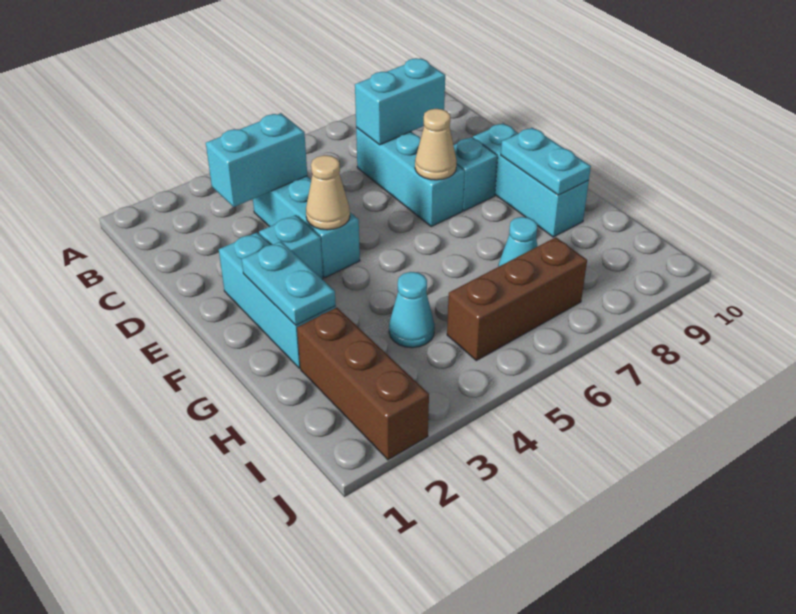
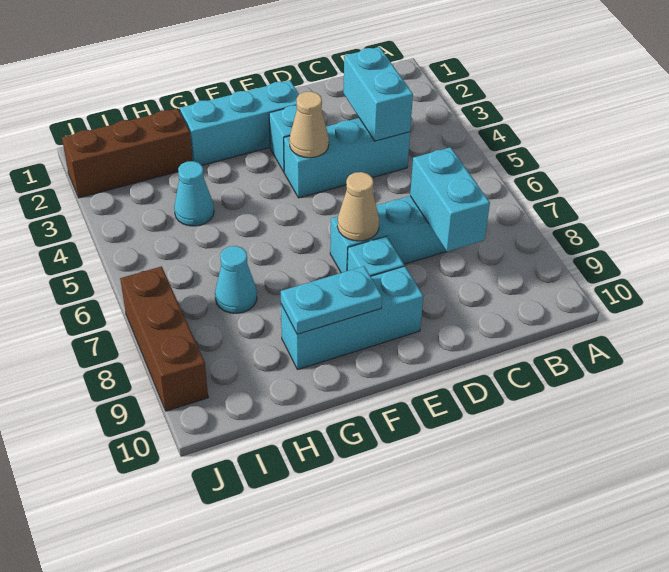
cyan plate F2:G2 level 2 -> none
brown brick I5:I7 level 1 -> brown brick J7:J9 level 1

